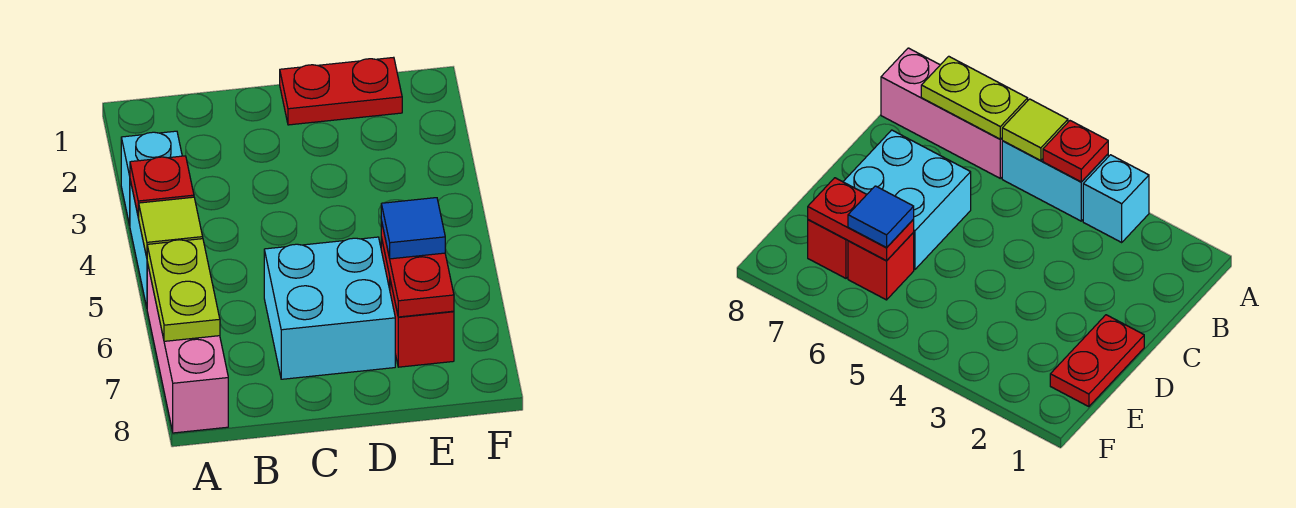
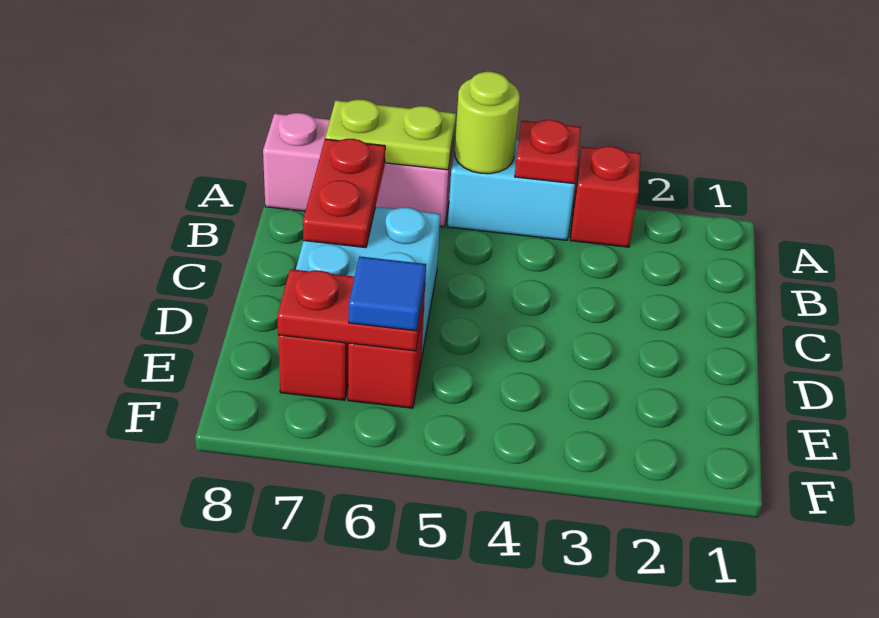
cyan brick A3 level 1 -> red brick A3 level 1
lime tile A5 level 2 -> lime round brick A5 level 2
red plate D1:E1 level 1 -> red plate B7:C7 level 2

